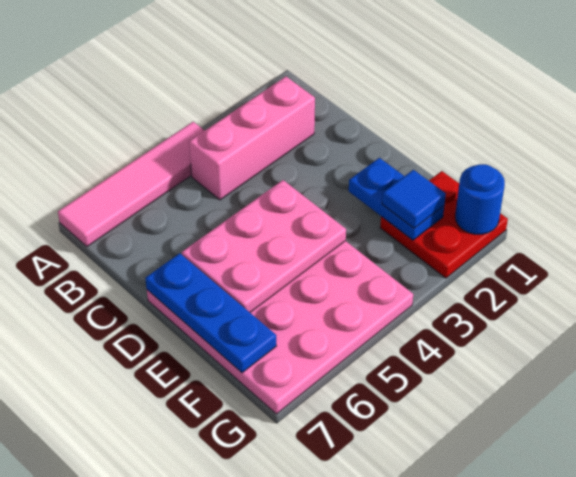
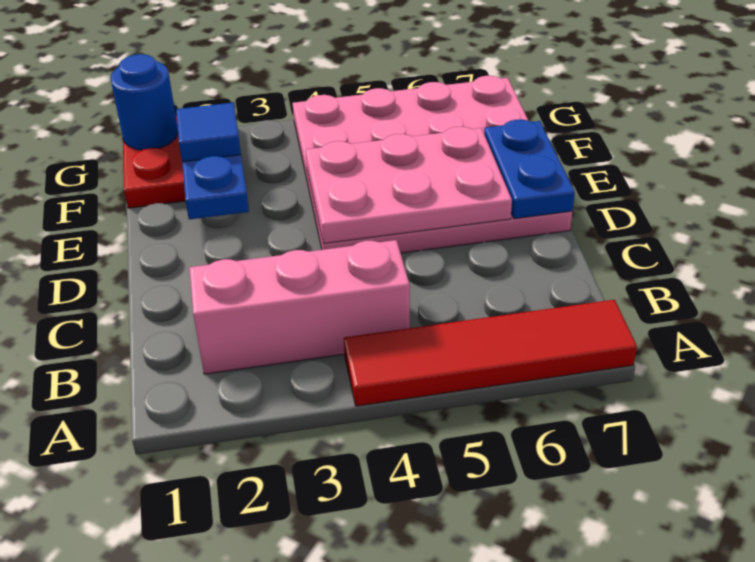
pink tile A4:A7 level 1 -> red tile A4:A7 level 1
blue plate D7:F7 level 2 -> blue plate D7:E7 level 2

